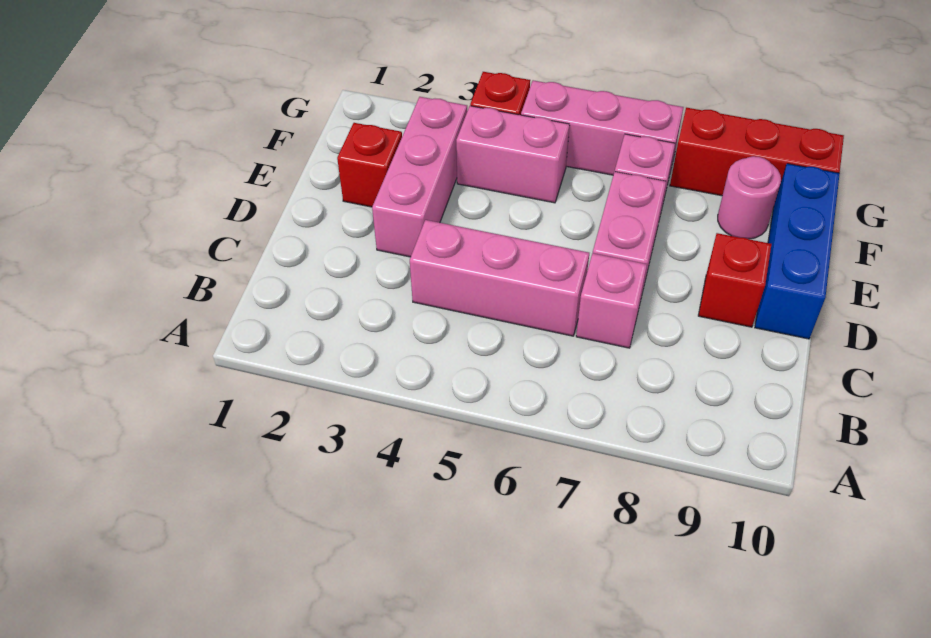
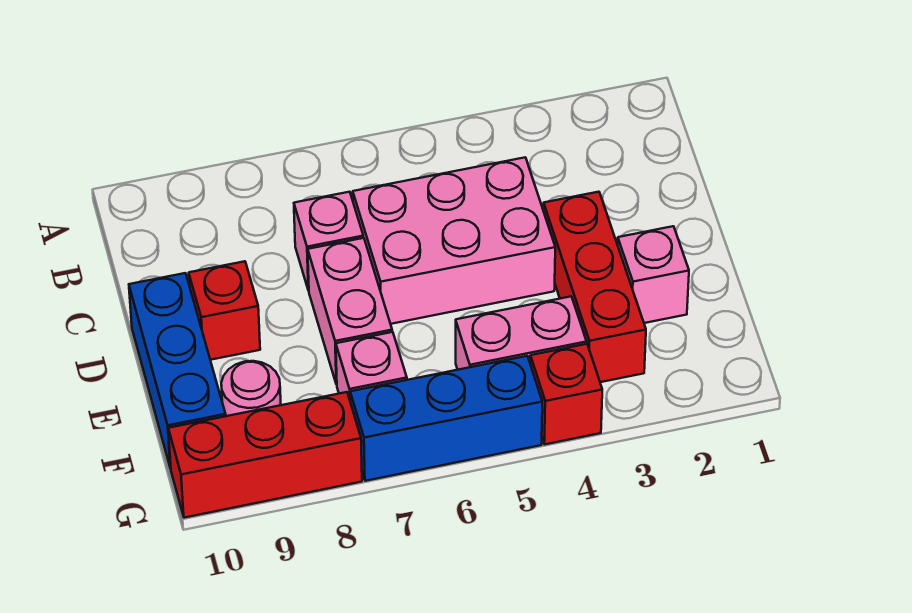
pink brick C4:C6 level 1 -> pink brick C4:D6 level 1
pink brick D3:F3 level 1 -> red brick D3:F3 level 1
red brick E2 level 1 -> pink brick E2 level 1
pink brick G5:G7 level 1 -> blue brick G5:G7 level 1

